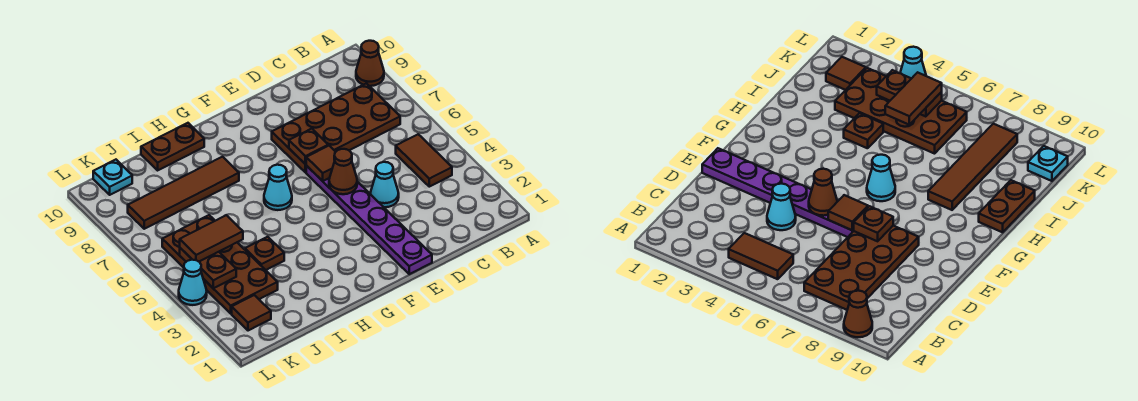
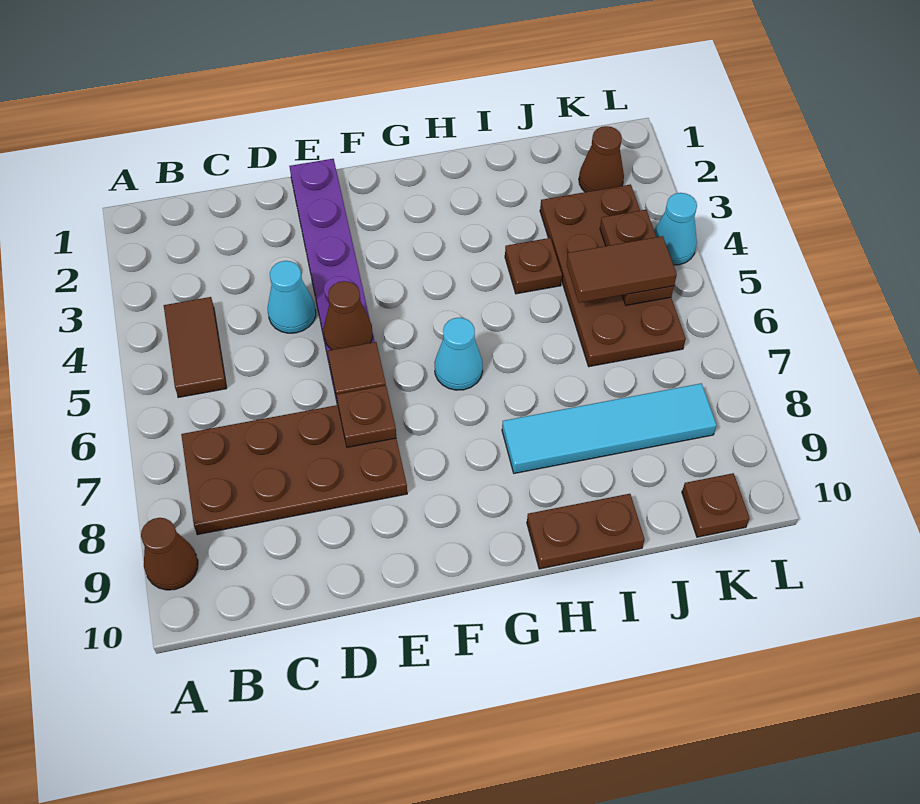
brown tile H8:K8 level 1 -> cyan tile H8:K8 level 1
brown tile K2 level 1 -> brown cone K2 level 1
cyan plate K10 level 1 -> brown plate K10 level 1

